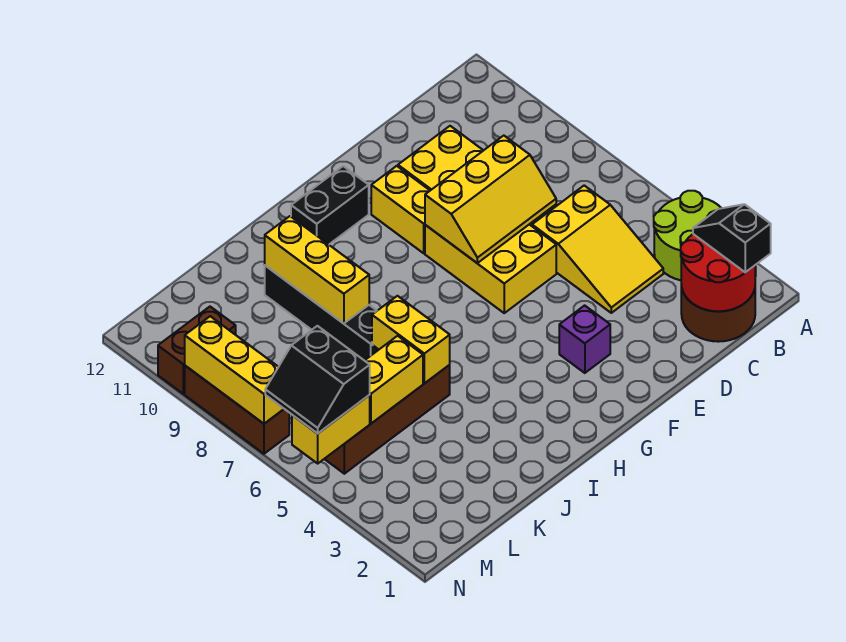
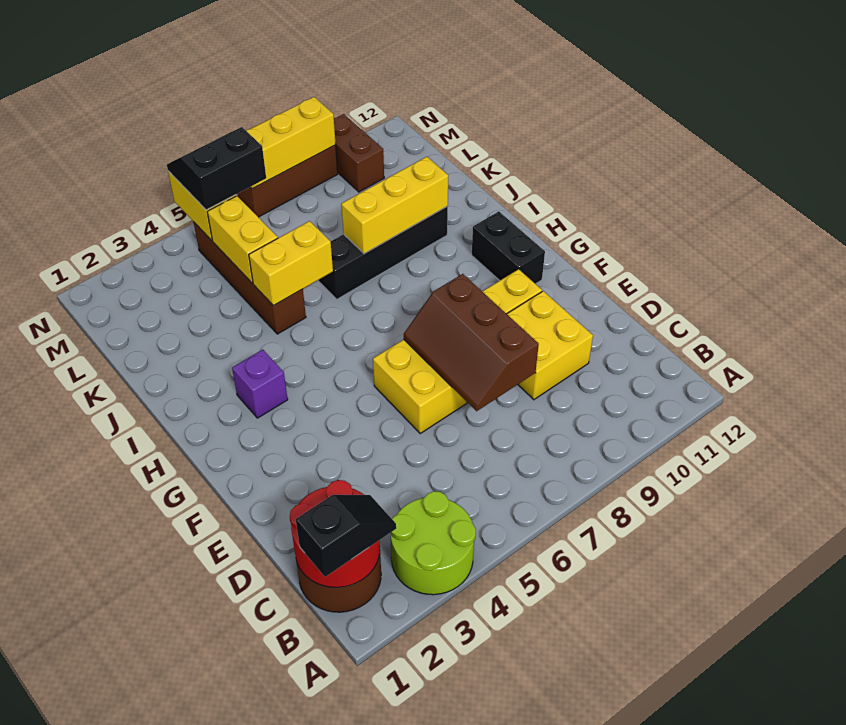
yellow slope C4:D6 level 1 top 6 -> none
yellow slope D7:F8 level 2 top 8 -> brown slope D7:F8 level 2 top 8
purple brick F3 level 1 -> purple brick H3 level 1

